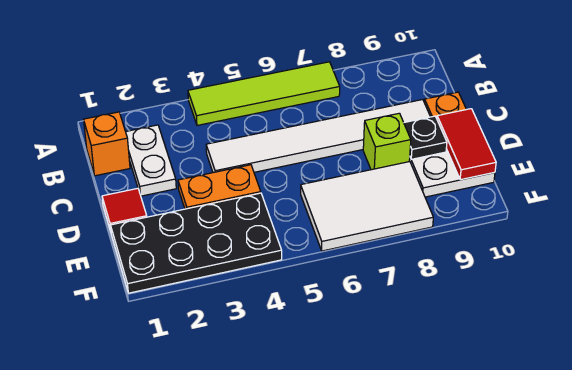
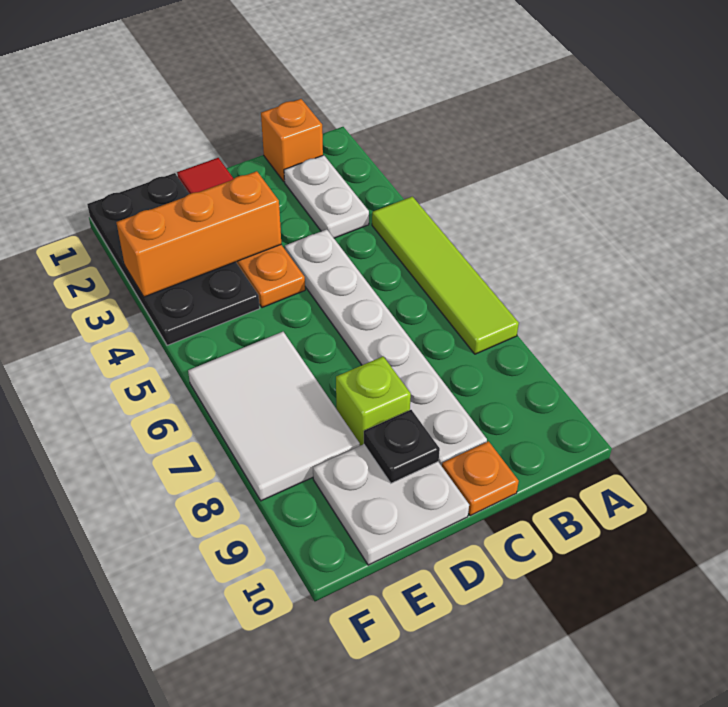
white plate B2:C2 level 1 -> white plate B2:B3 level 1
white tile C4:C9 level 1 -> white plate C4:C9 level 1
none -> orange brick D3:F3 level 2
red tile D10:E10 level 2 -> none

